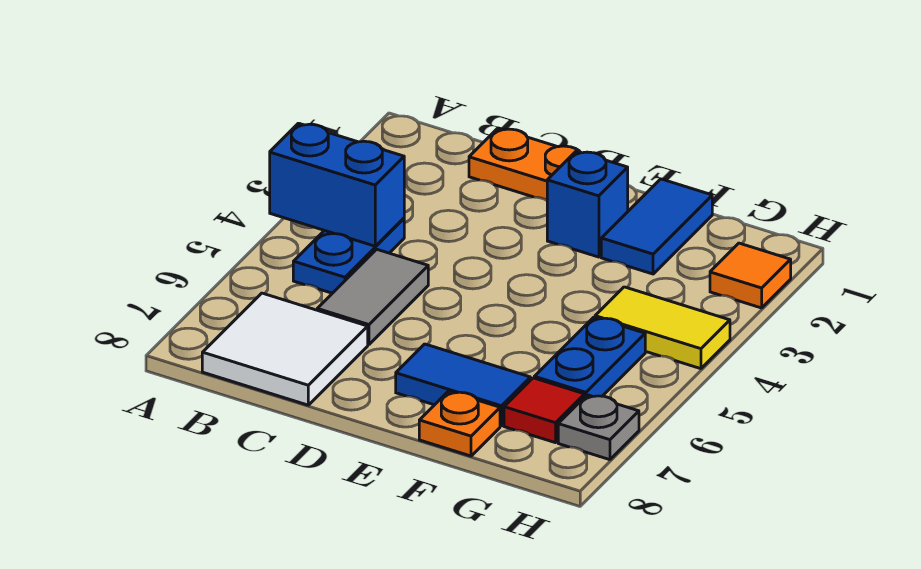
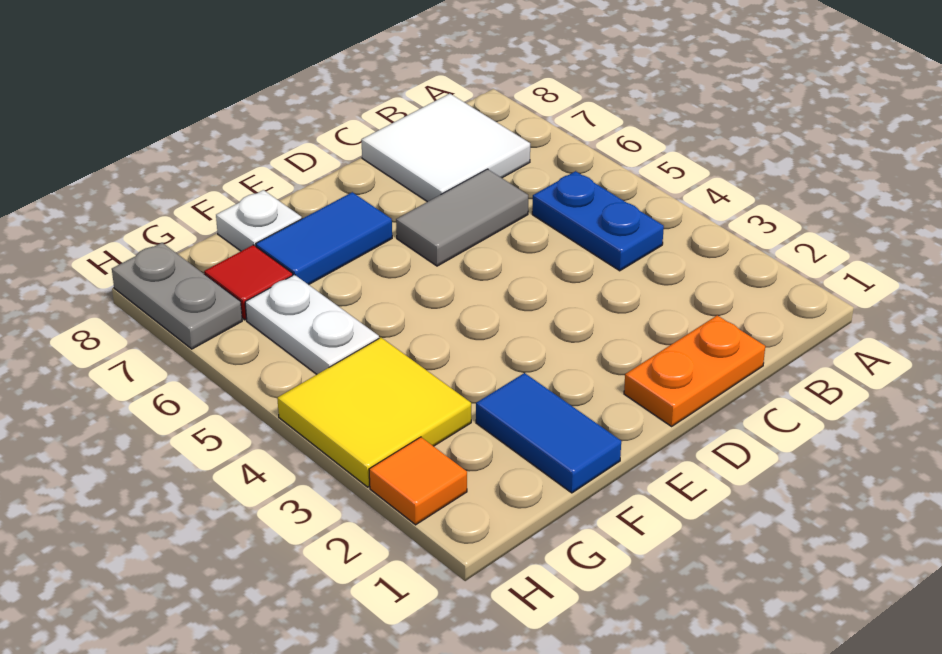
blue brick A4:B4 level 2 -> none
grey tile C5:C6 level 1 -> grey tile C6:D6 level 1
blue brick E2 level 1 -> none
orange plate F8 level 1 -> white plate F8 level 1
yellow tile G4:H4 level 1 -> yellow tile G3:H4 level 1
blue plate G5:G6 level 1 -> white plate G5:G6 level 1
grey plate H7 level 1 -> grey plate H7:H8 level 1

